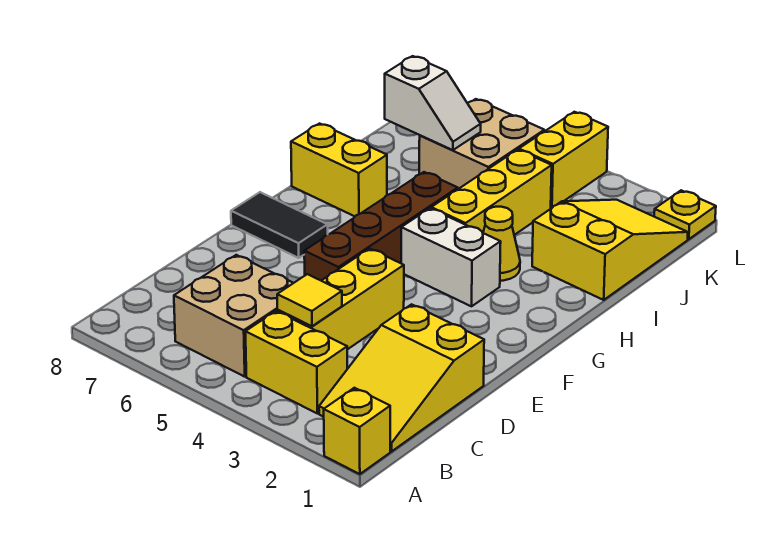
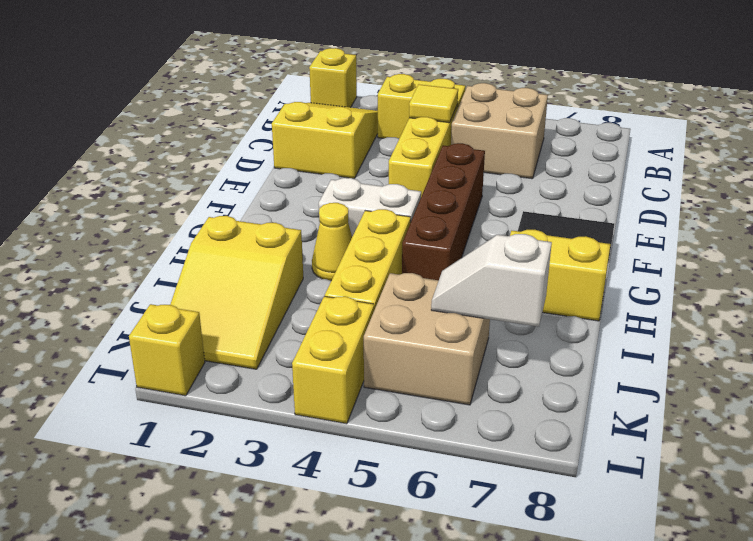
yellow plate L1 level 1 -> yellow brick L1 level 1

